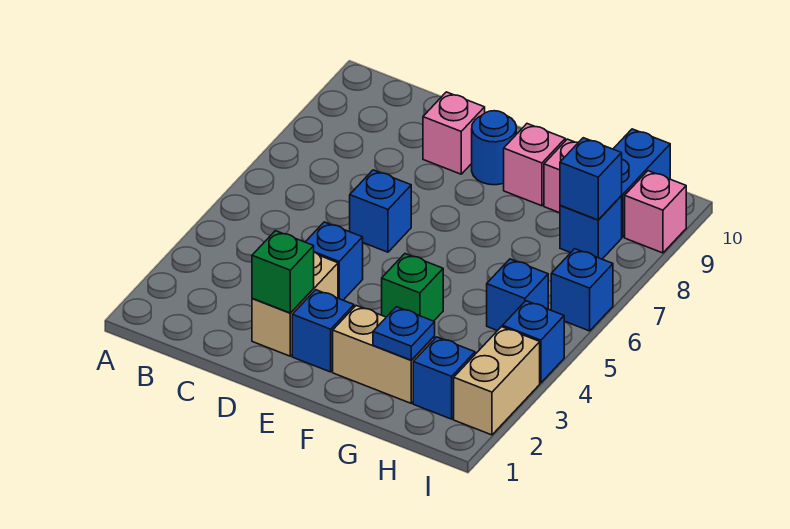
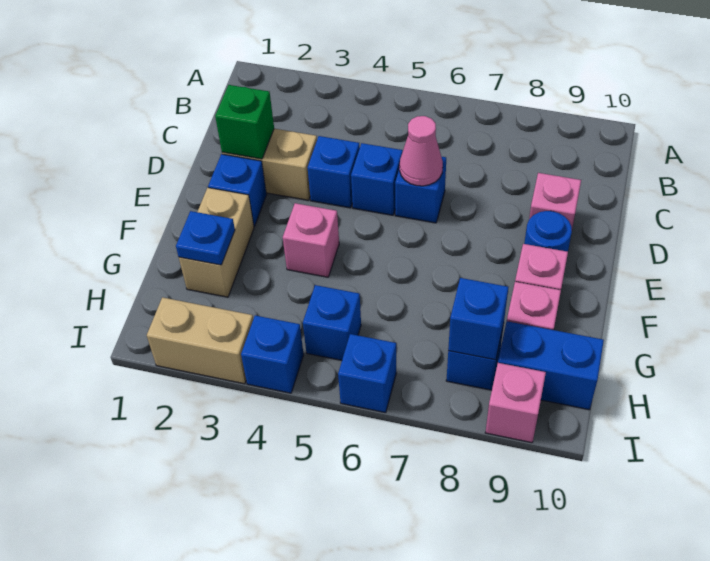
none -> pink cone D6 level 2
green brick F4 level 1 -> pink brick F4 level 1
blue brick H2 level 1 -> blue brick D5 level 1

